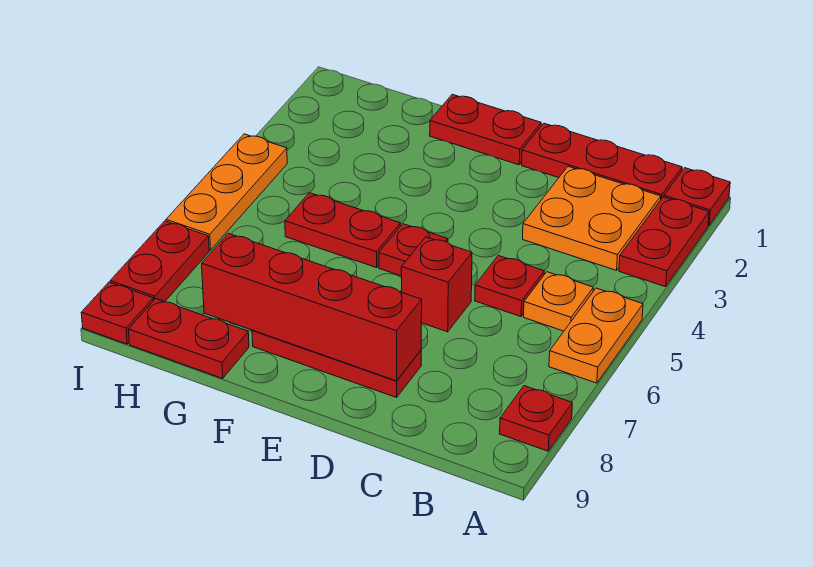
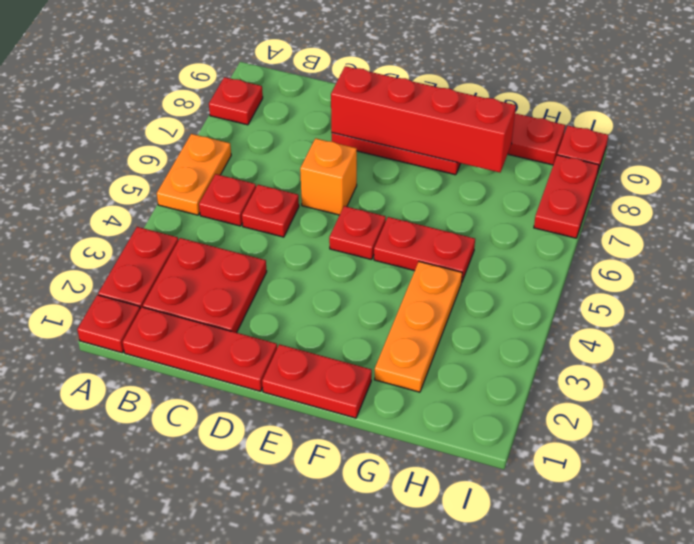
orange plate B2:C3 level 1 -> red plate B2:C3 level 1
orange plate B5 level 1 -> red plate B5 level 1
red brick D6 level 1 -> orange brick D6 level 1
orange plate I4:I6 level 1 -> orange plate G2:G4 level 1

